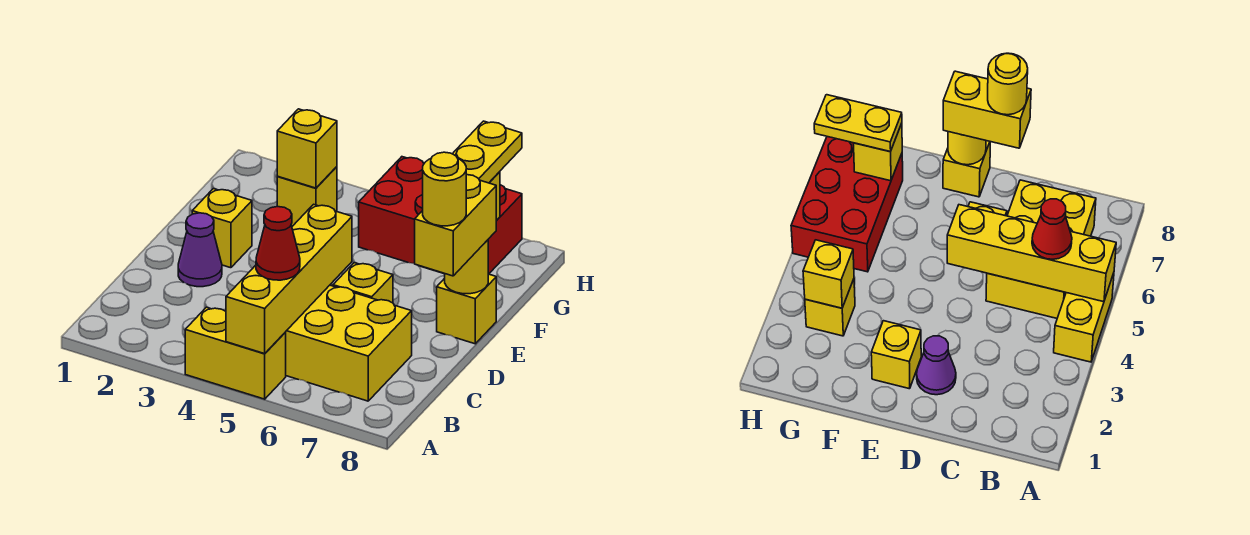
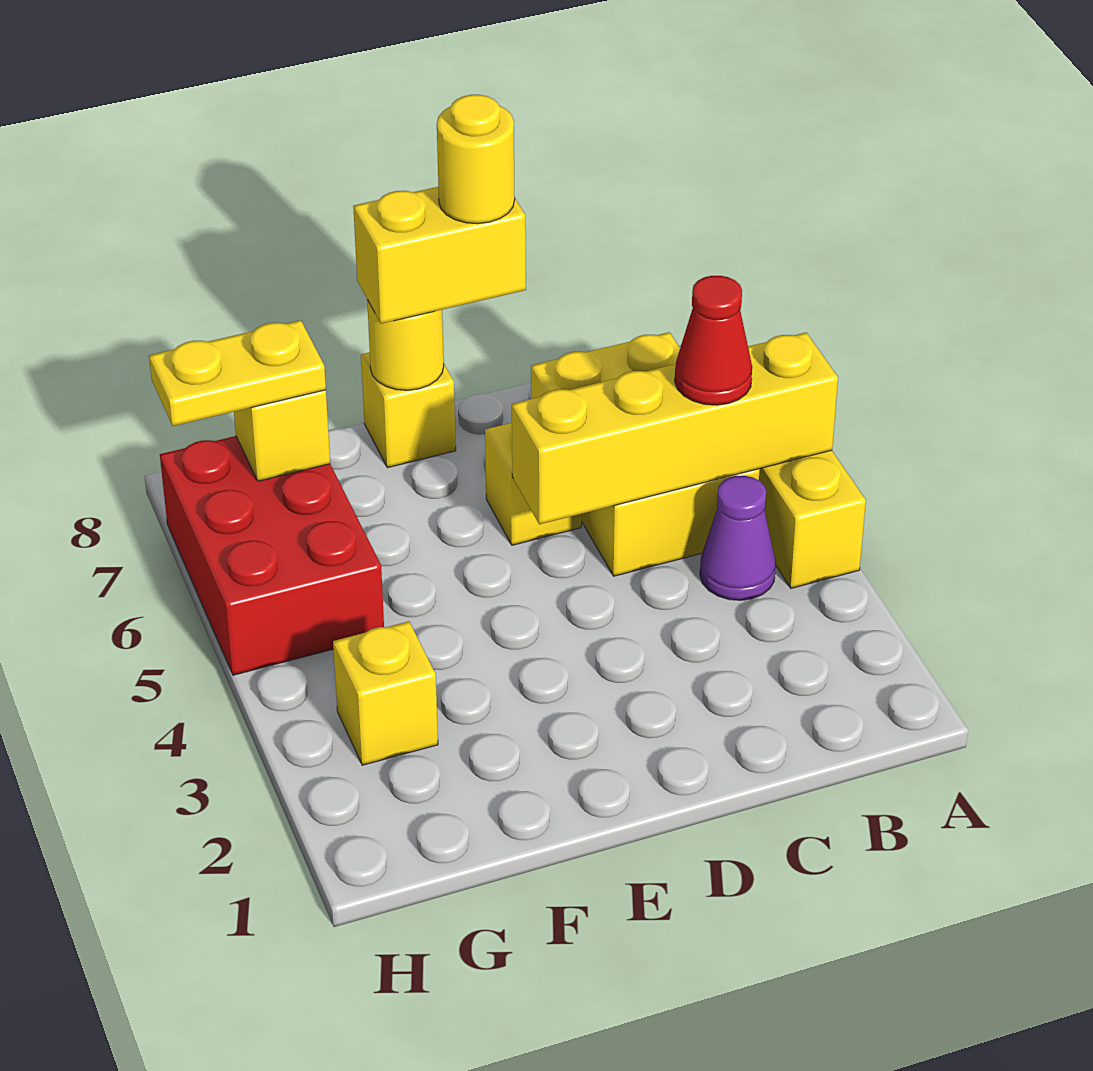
purple cone D2 level 1 -> purple cone B4 level 1
yellow brick E2 level 1 -> none
yellow brick G3 level 2 -> none

